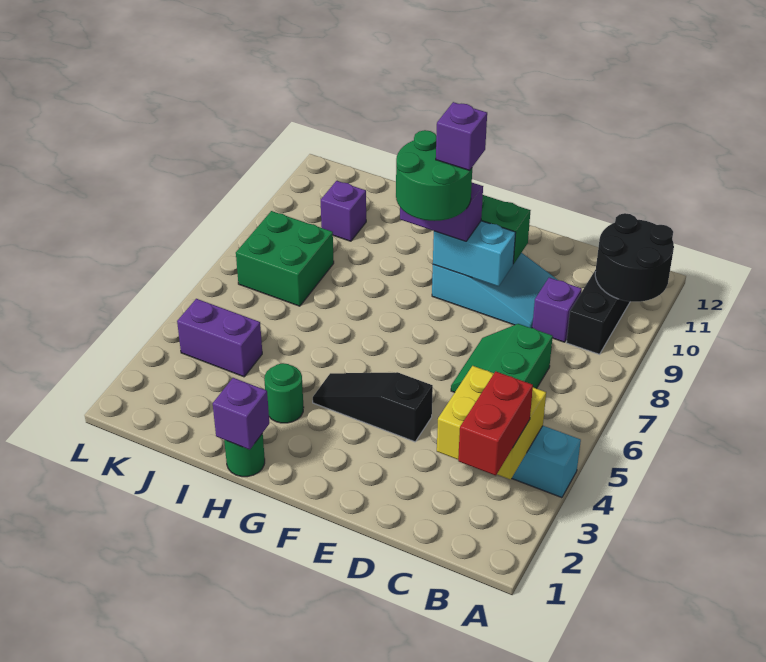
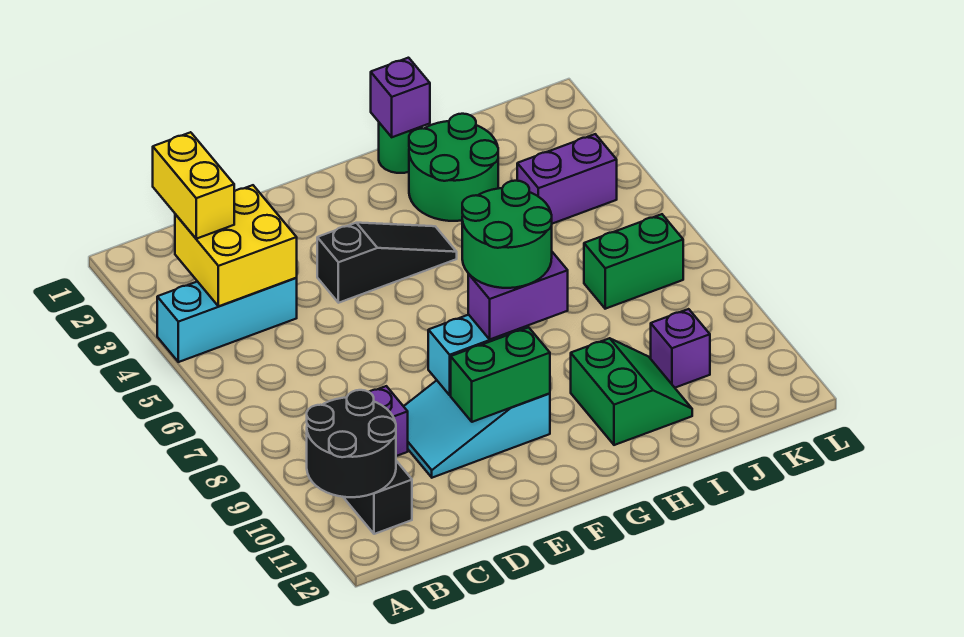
red brick B2:B3 level 3 -> yellow brick B2:B3 level 3
green slope C6:D7 level 1 top C -> green slope H10:I11 level 1 top H
purple brick F9 level 5 -> none
green round brick H3 level 1 -> green round brick H2:I3 level 1
green brick J7:K8 level 1 -> green brick J7:K7 level 1

